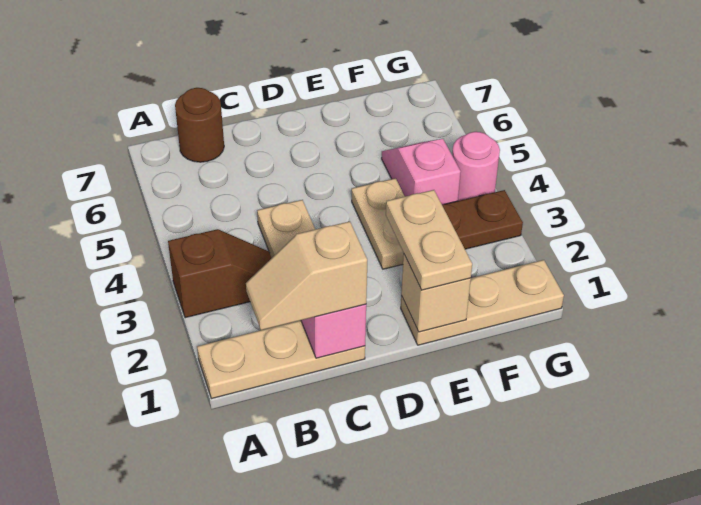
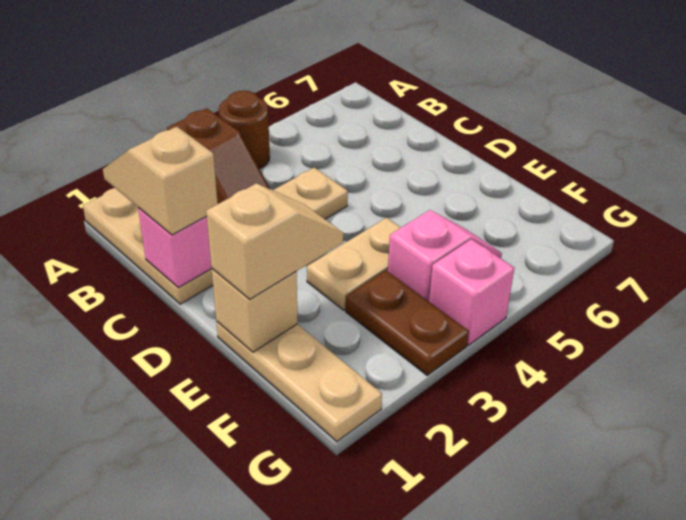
brown round brick B7 level 1 -> brown round brick A4 level 1
tan plate E1:E2 level 3 -> tan slope E1:E2 level 3 top 1
pink round brick G4 level 1 -> pink brick G4 level 1

